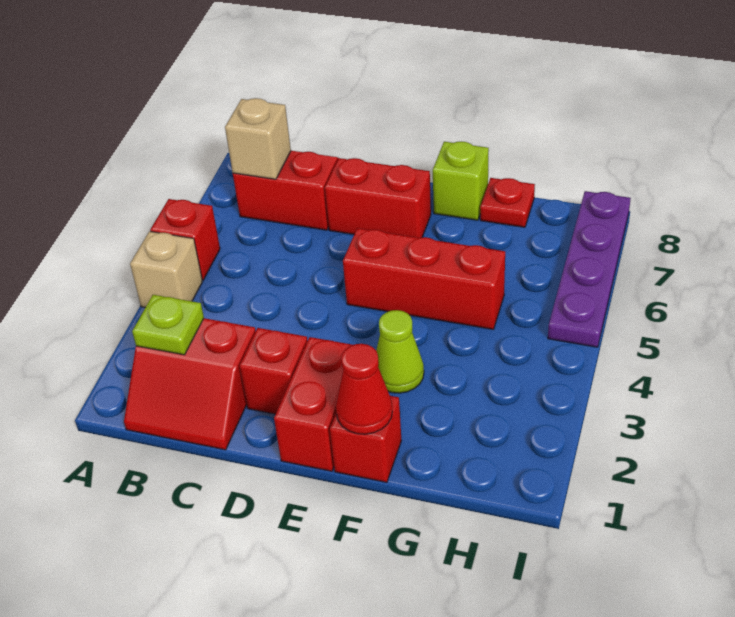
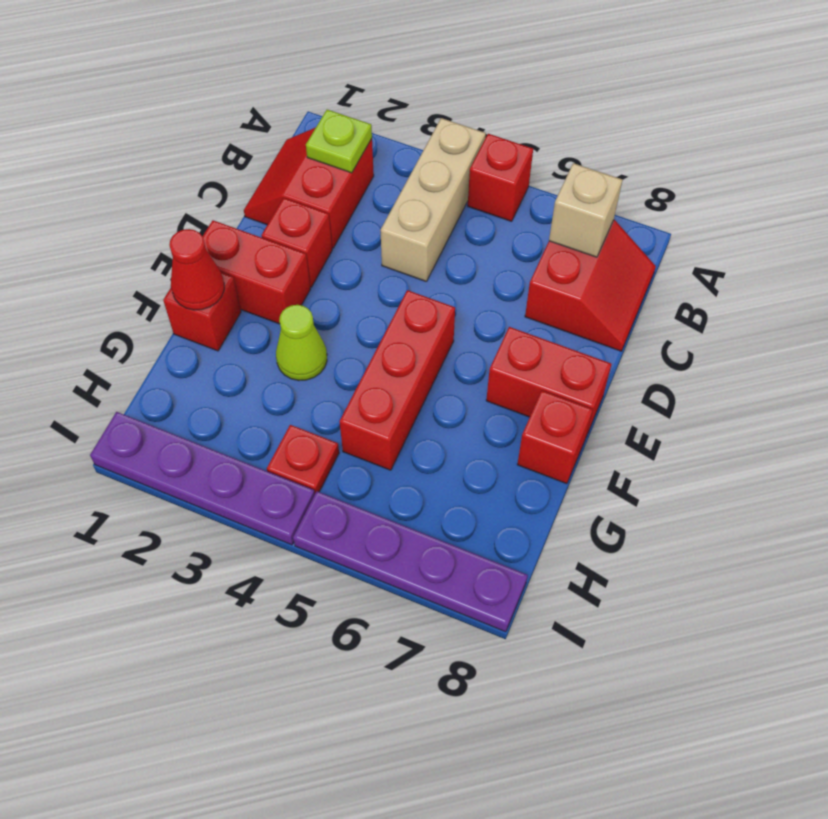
tan brick A4 level 1 -> tan brick A4:C4 level 1
red brick D7:E7 level 1 -> red brick E7:E8 level 1
lime brick F8 level 1 -> red brick F8 level 1
red plate G8 level 1 -> red plate H4 level 1
none -> purple plate I1:I4 level 1

